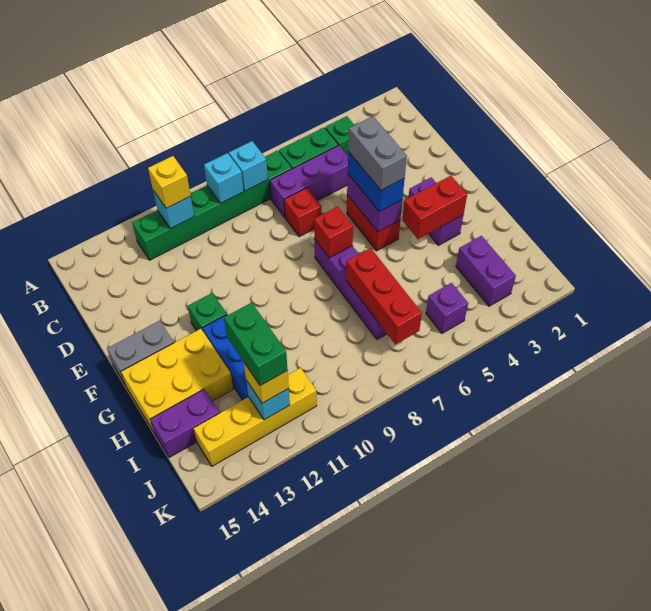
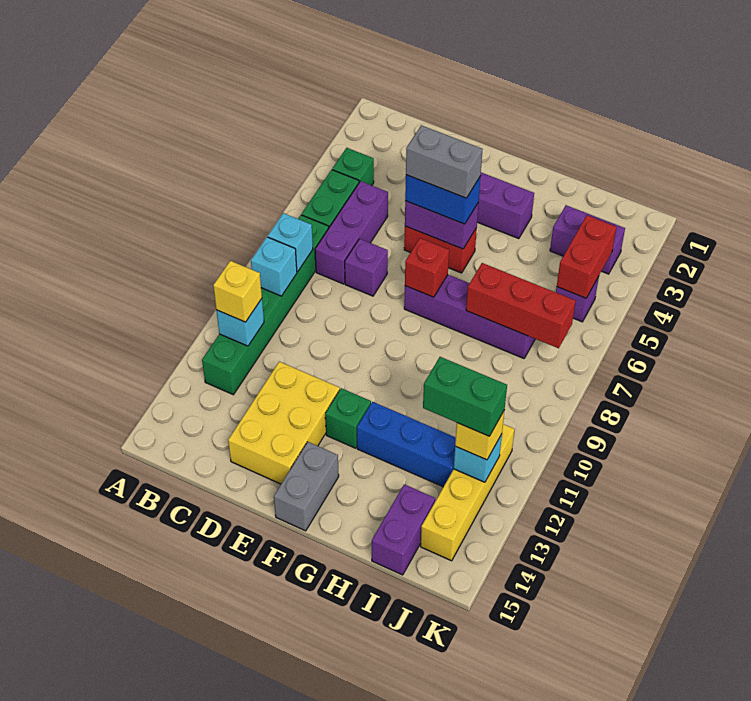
red brick D7 level 1 -> purple brick D7 level 1
red brick G3:G4 level 2 -> red brick J4:J5 level 2
yellow brick G13:H15 level 1 -> yellow brick D12:E14 level 1

